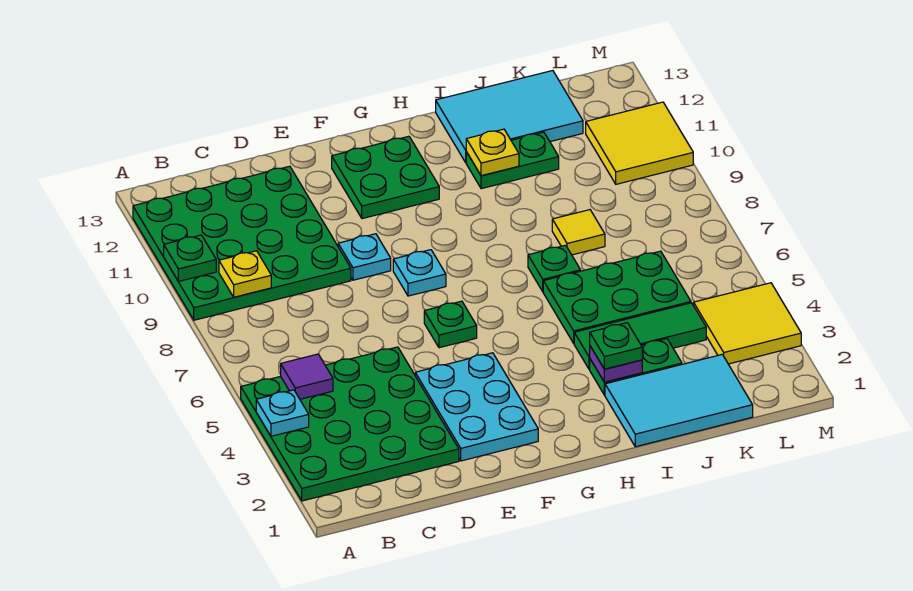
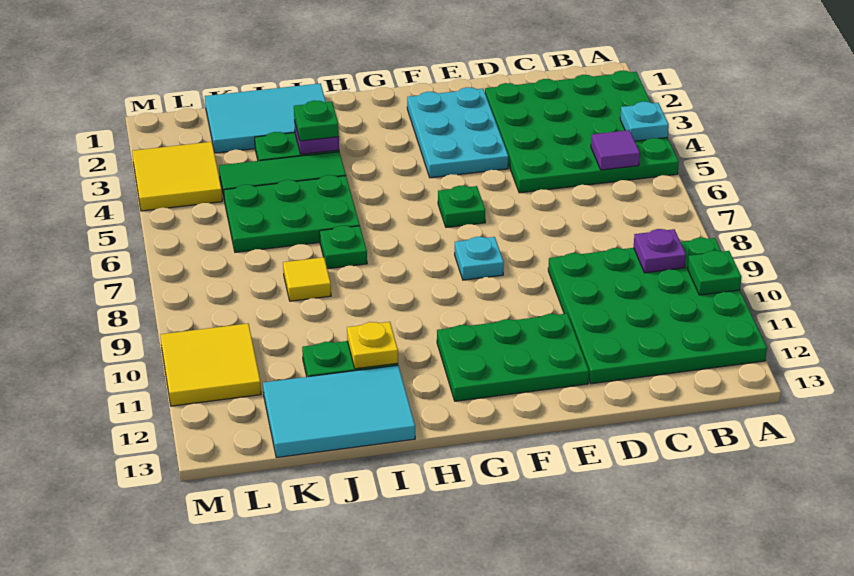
yellow plate B9 level 2 -> purple plate B9 level 2
cyan plate E9 level 1 -> none
green plate F11:G12 level 1 -> green plate E11:G12 level 1

